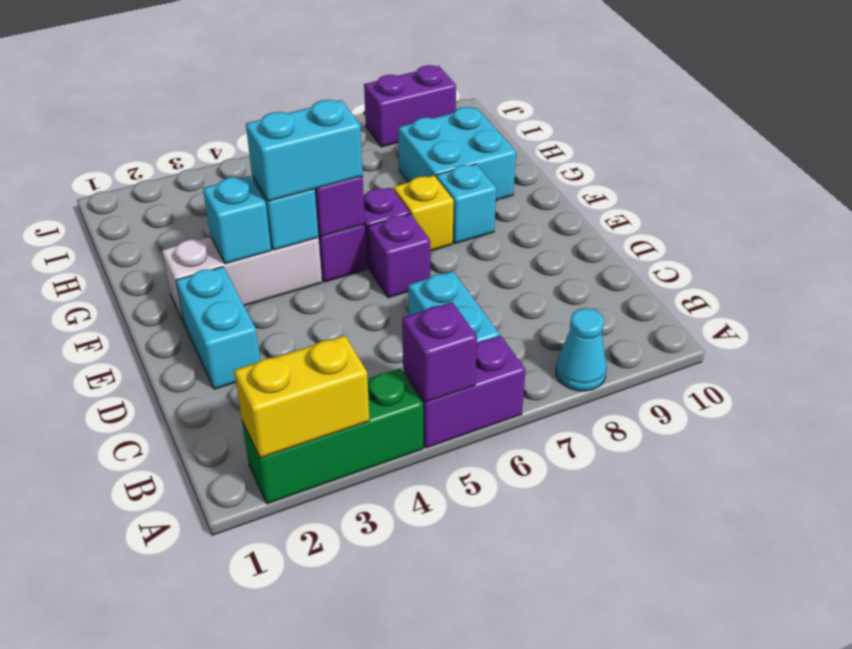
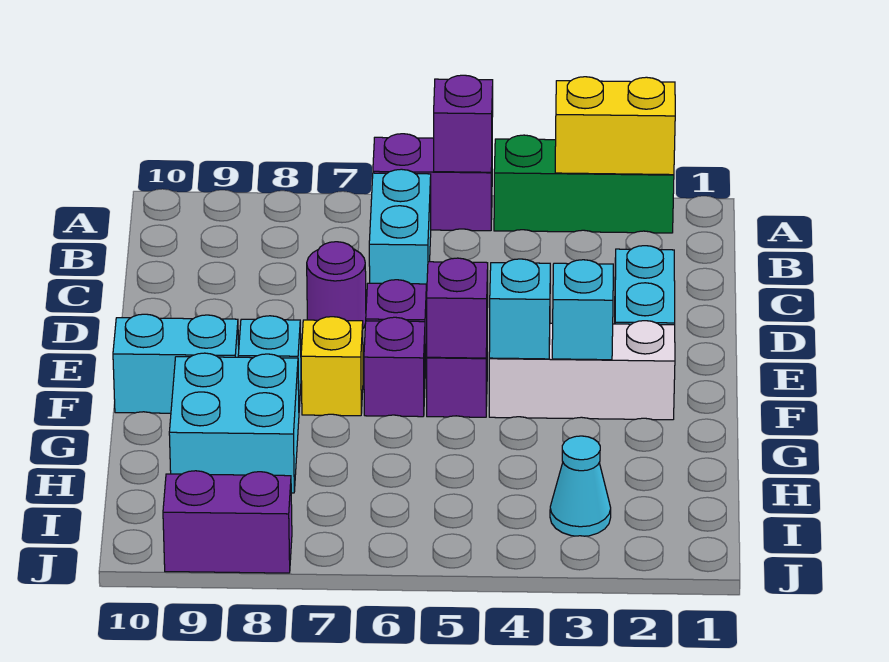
cyan cone A8 level 1 -> cyan cone I3 level 1
none -> purple round brick D7 level 1
cyan brick F4:F5 level 3 -> cyan brick F9:F10 level 1

